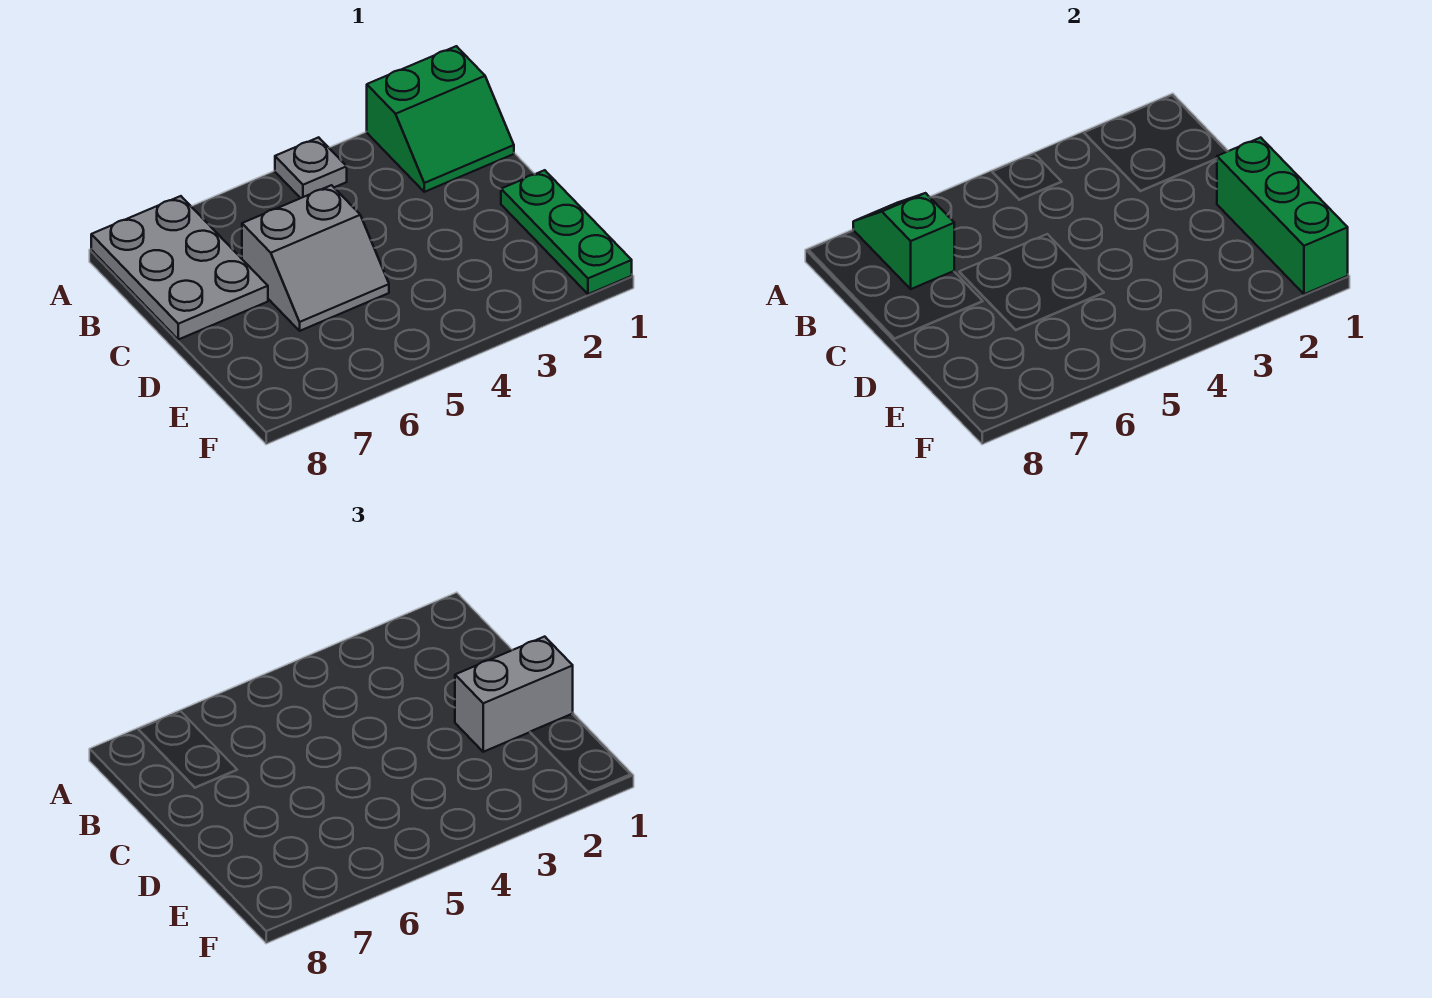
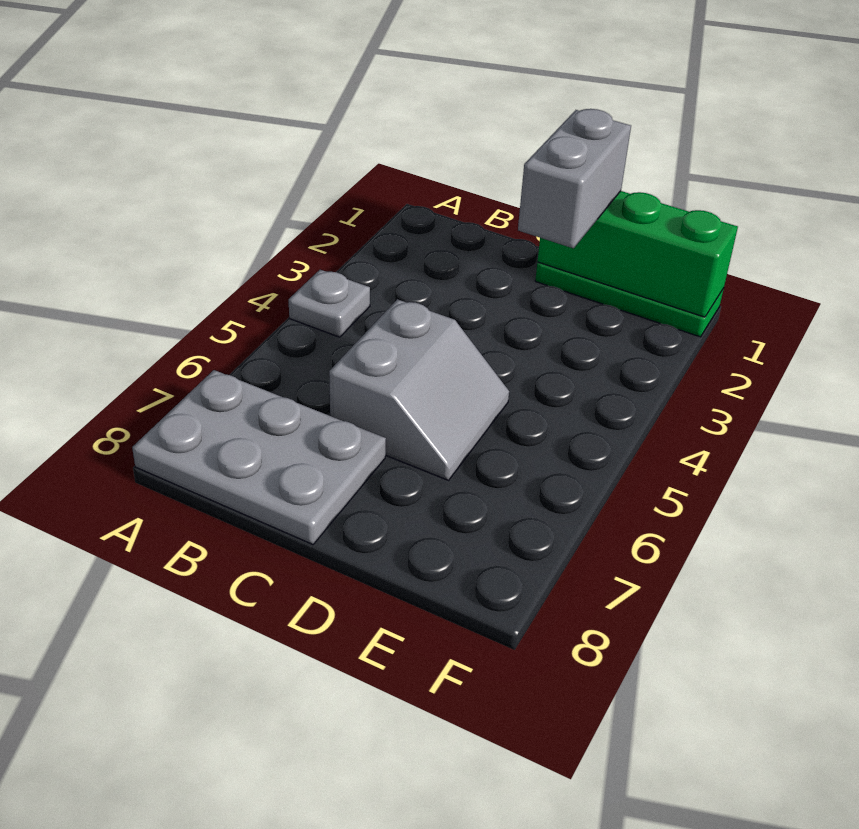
green slope A1:B2 level 1 top A -> none
green slope A7:B7 level 2 top B -> none

